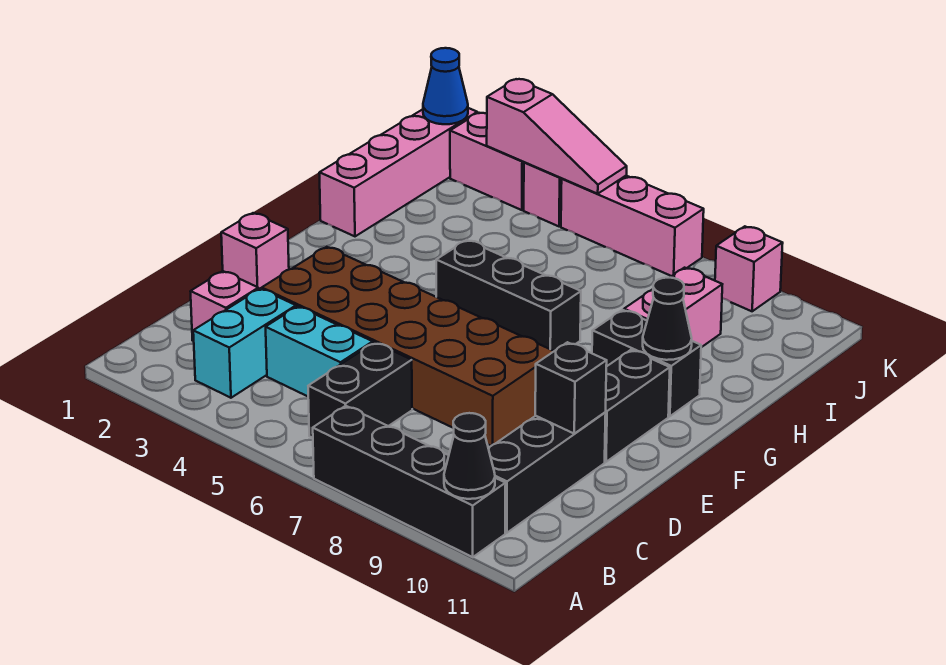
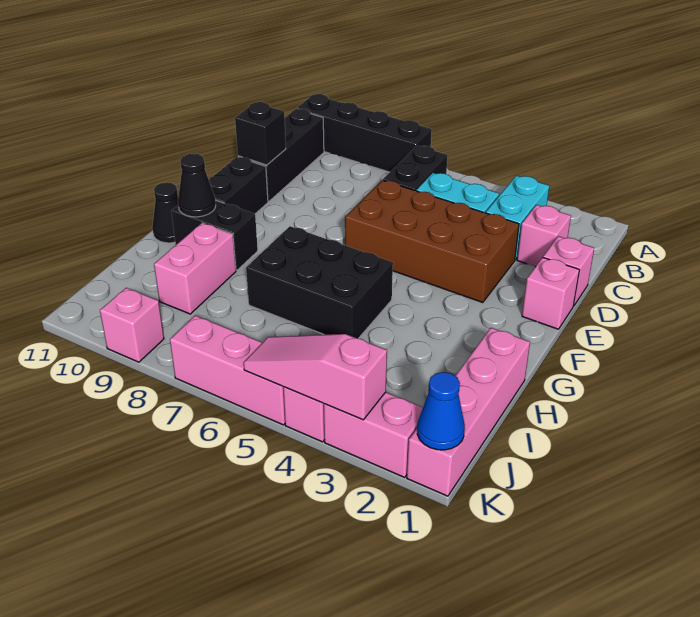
black cone A10 level 2 -> black cone G11 level 1
none -> pink brick D1 level 1
brown brick D3:E8 level 1 -> brown brick D3:E6 level 1
black brick G5:G7 level 1 -> black brick G5:H7 level 1

